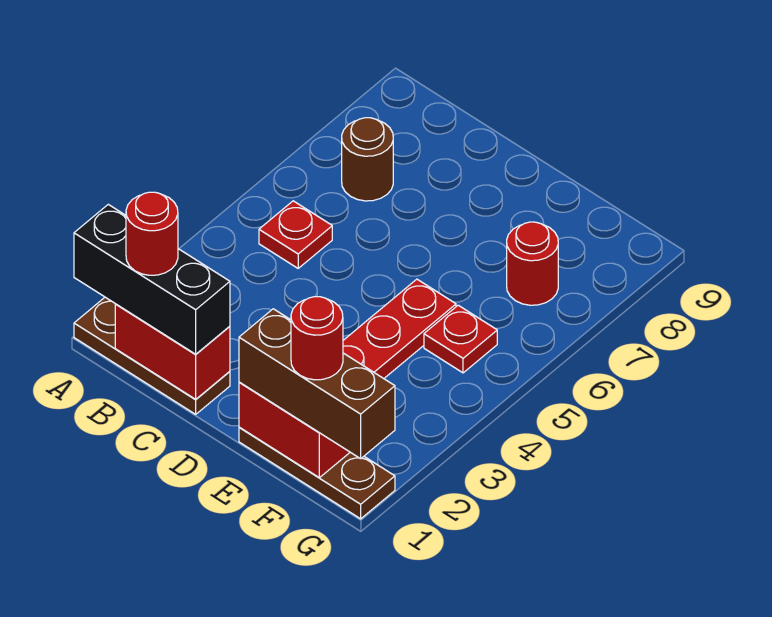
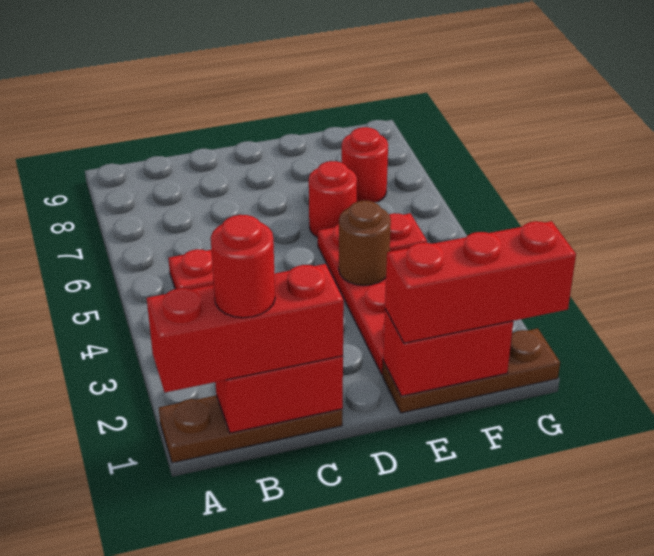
black brick A1:C1 level 3 -> red brick A1:C1 level 3
brown round brick B7 level 1 -> brown round brick E4 level 2
brown brick E1:G1 level 3 -> red brick E1:G1 level 3
red round brick F1 level 4 -> red round brick E6 level 1

